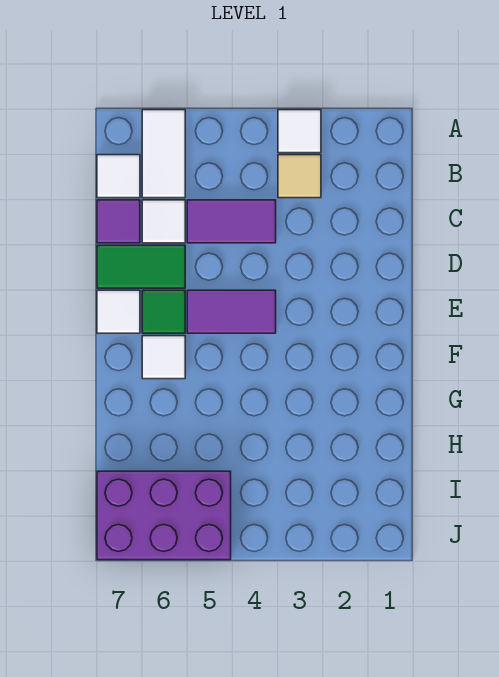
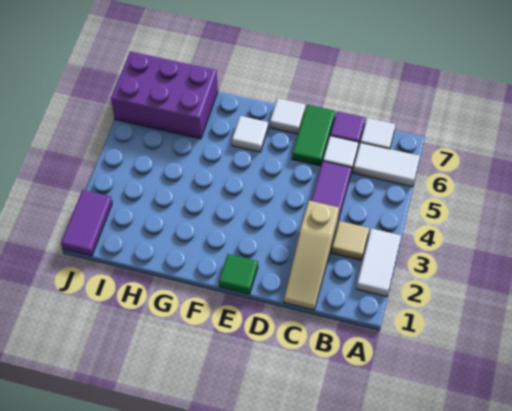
white tile A3 level 1 -> white tile A2:A3 level 1
none -> tan slope C1:C3 level 1 top 3
purple tile E4:E5 level 1 -> purple tile J1:J2 level 1
green tile E6 level 1 -> green tile E1 level 1
purple brick I5:J7 level 1 -> purple brick H6:J7 level 1

